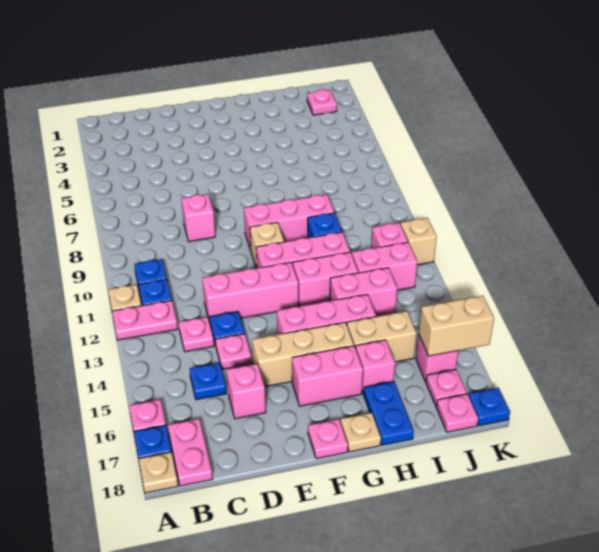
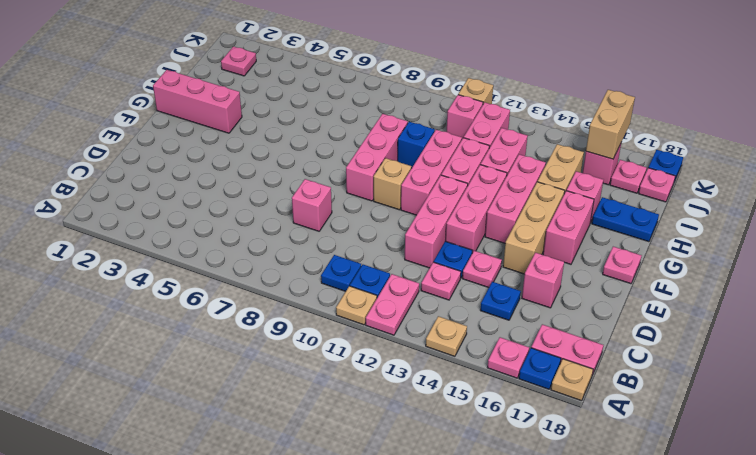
none -> pink brick E13:G13 level 1
none -> pink brick G1:G3 level 1
tan plate G18 level 1 -> tan plate A14 level 1

